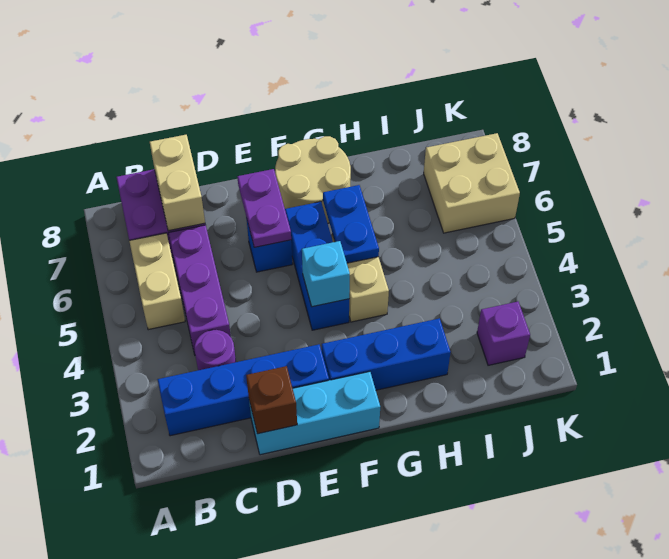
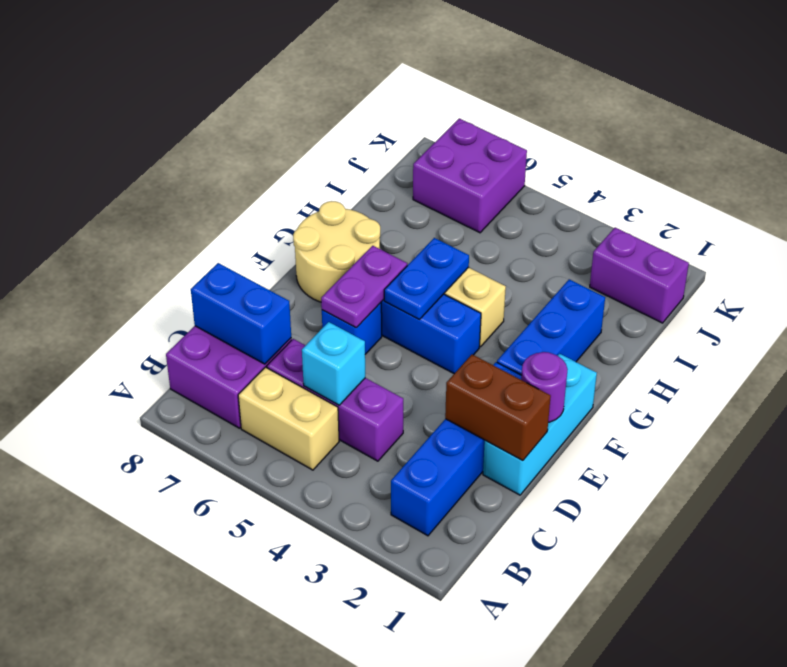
purple round brick C3 level 1 -> purple round brick E1 level 2
tan brick C7:C8 level 2 -> blue brick C7:C8 level 2
brown brick D1 level 2 -> brown brick D1:D2 level 2
purple plate E6:E7 level 2 -> purple plate E6:F6 level 2
cyan brick F4 level 2 -> cyan brick C5 level 2
blue plate G5:G6 level 2 -> blue plate F5:G5 level 2
purple brick J2 level 1 -> purple brick J1:J2 level 1
tan brick J6:K7 level 1 -> purple brick J6:K7 level 1

